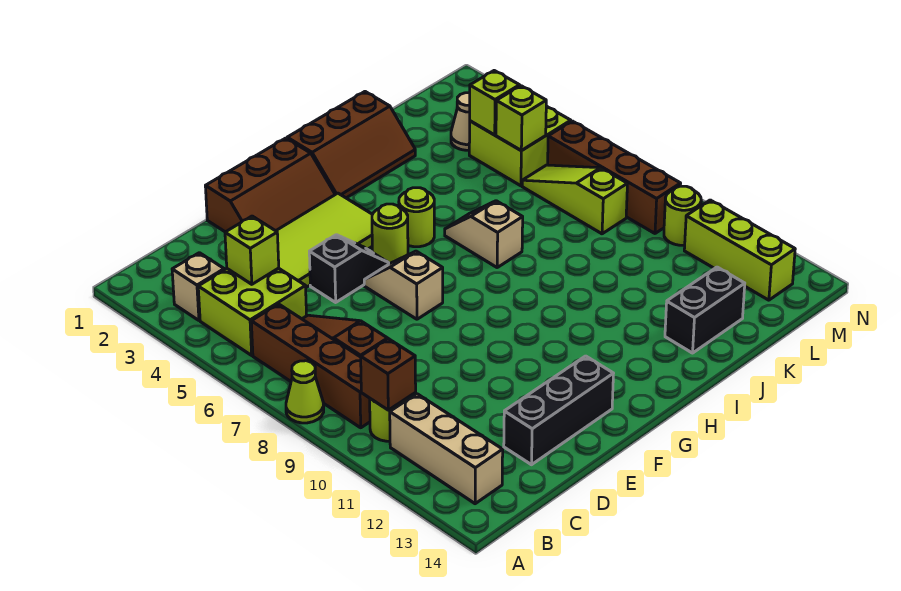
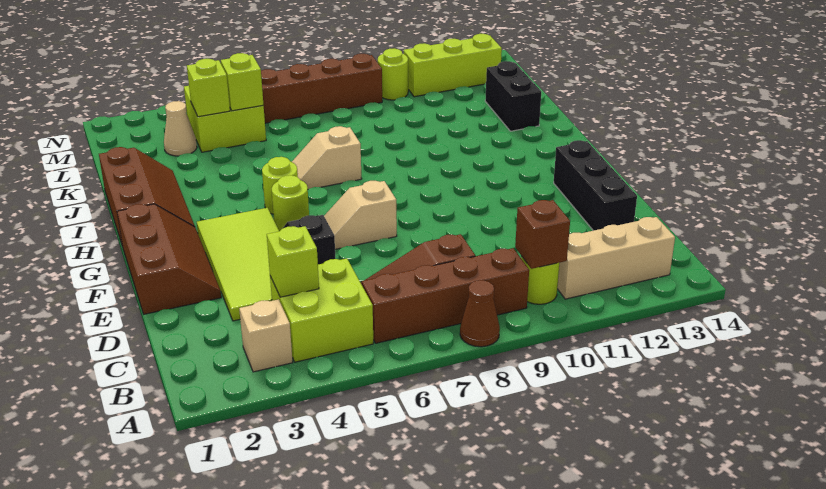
lime cone A8 level 1 -> brown cone A8 level 1
lime slope L6:L8 level 1 top 8 -> none

